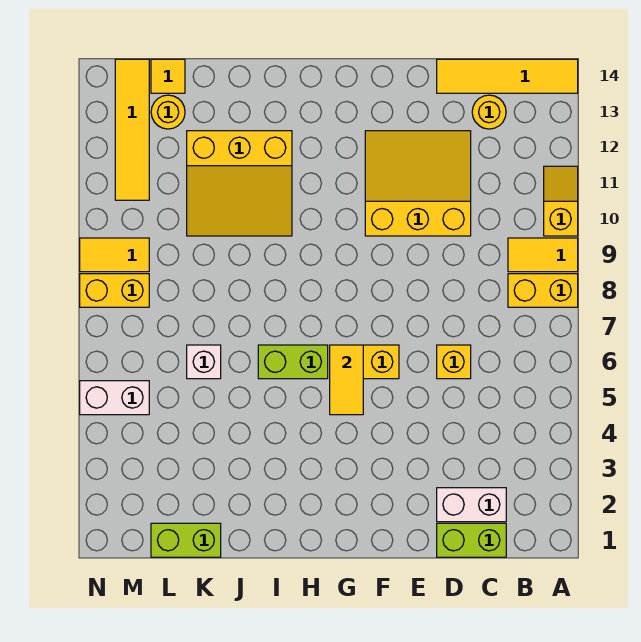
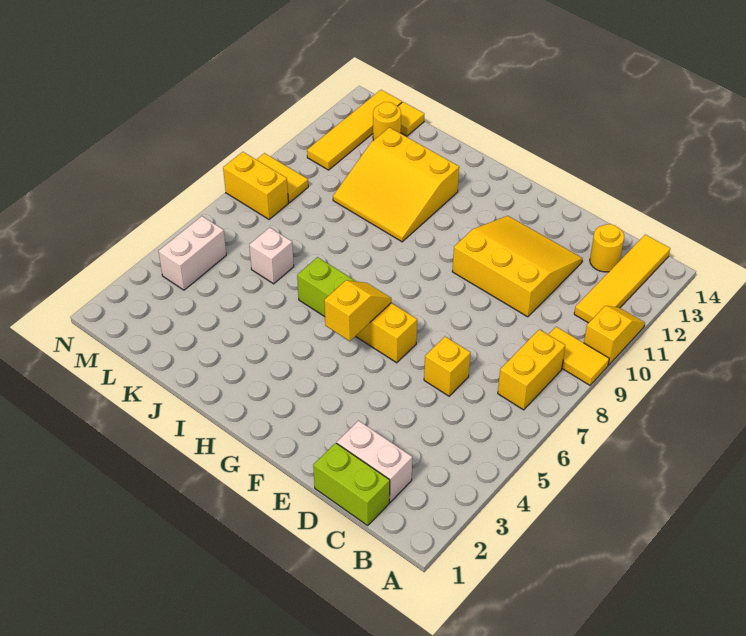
yellow brick A8:B8 level 1 -> yellow brick B7:B8 level 1
yellow tile A14:D14 level 1 -> yellow tile B11:B14 level 1
yellow tile G5:G6 level 2 -> yellow slope G5:G6 level 2 top 5
lime brick K1:L1 level 1 -> none
white brick M5:N5 level 1 -> white brick M4:M5 level 1

